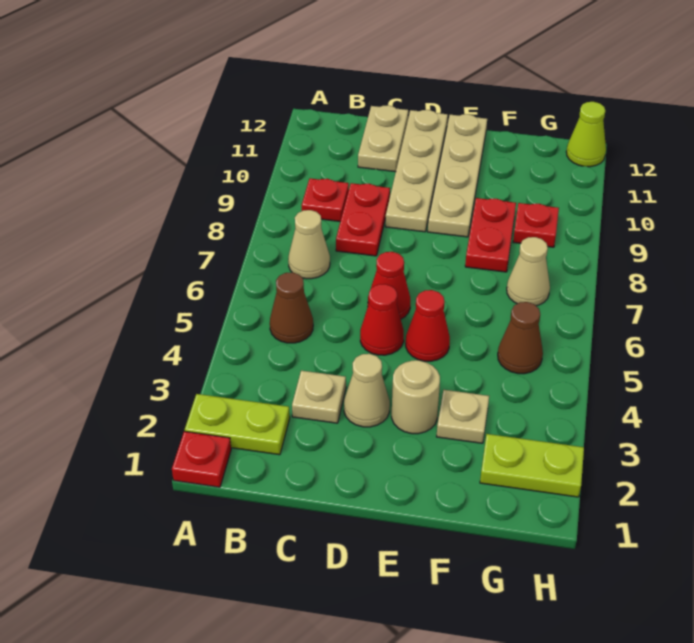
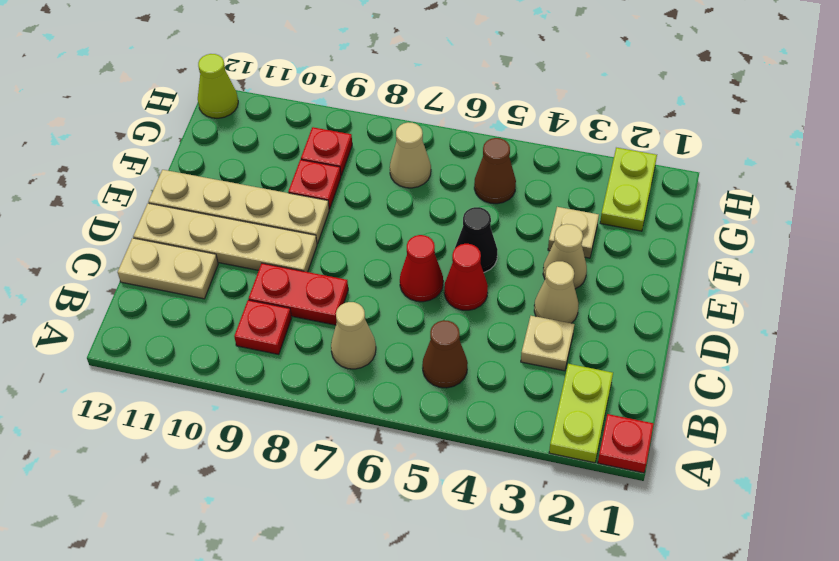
tan round brick E3 level 1 -> tan cone E3 level 1
red cone E5 level 1 -> black cone E5 level 1
red plate F8:F9 level 1 -> red plate F9 level 1

